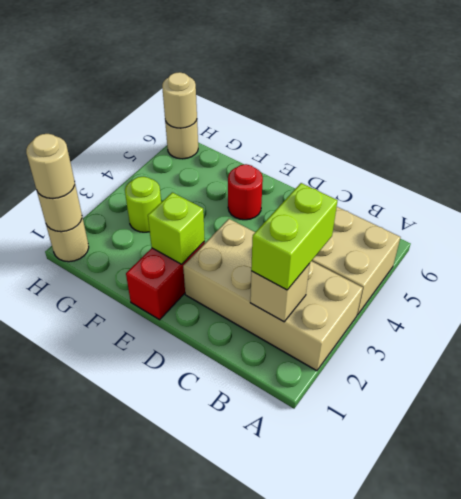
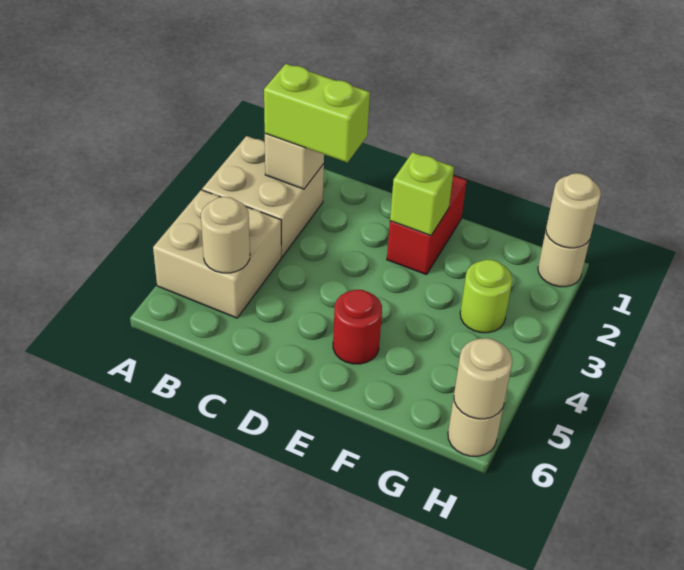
tan brick A2:D3 level 1 -> tan brick A2:B3 level 1
lime brick B2:B3 level 3 -> lime brick B2:C2 level 3
tan round brick H1 level 3 -> tan round brick B5 level 2

